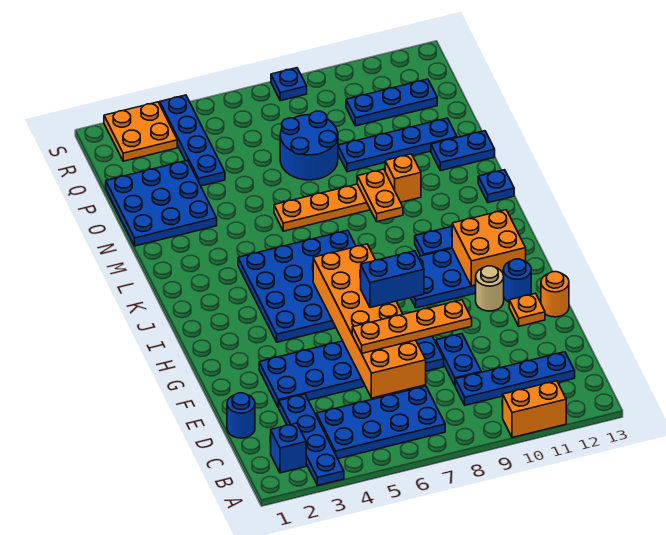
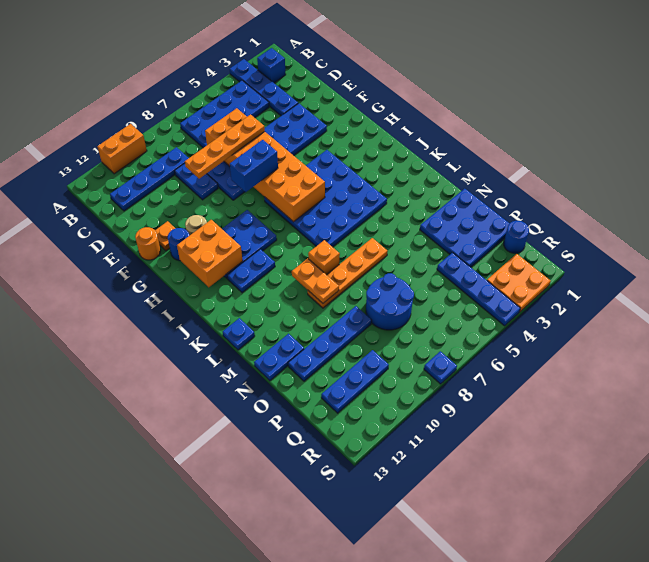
blue round brick D1 level 1 -> blue round brick Q1 level 1
orange brick M10 level 1 -> orange brick L8 level 1

